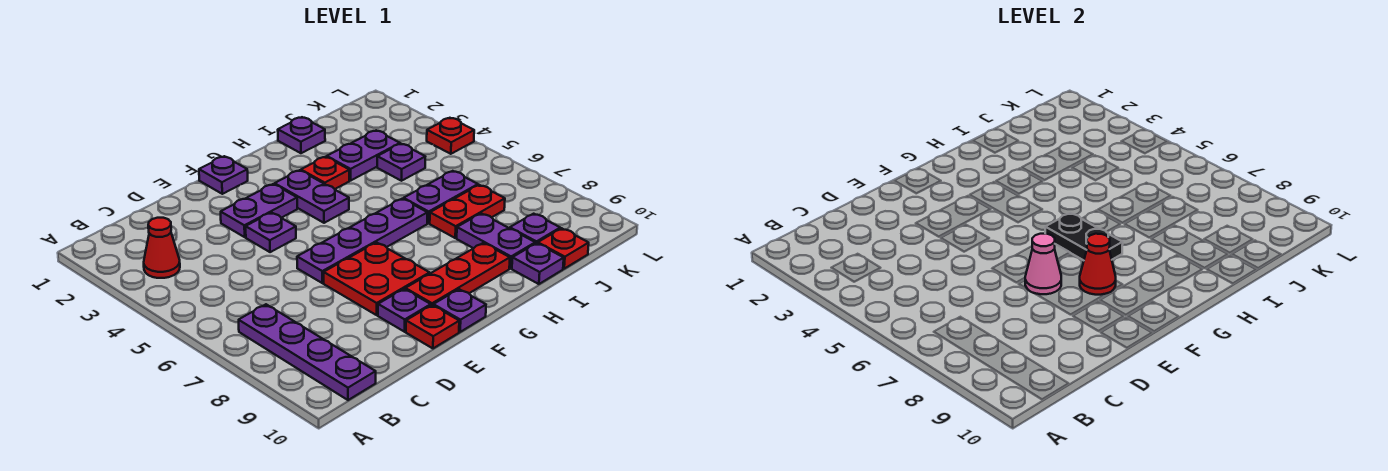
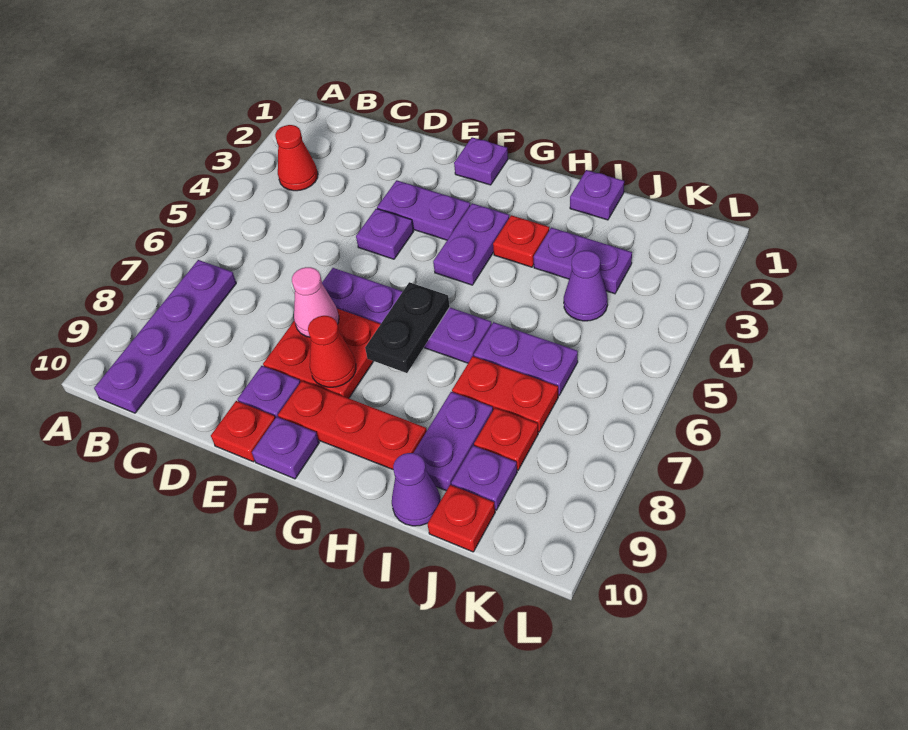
purple plate I10 level 1 -> purple cone I10 level 1
purple plate J4 level 1 -> purple cone J4 level 1
red plate L4 level 1 -> red plate J8 level 1

